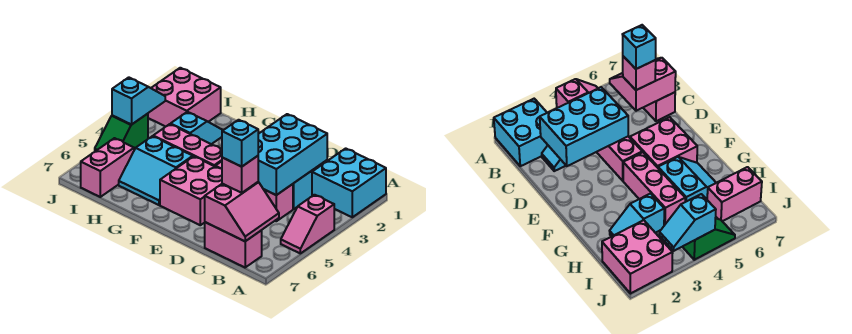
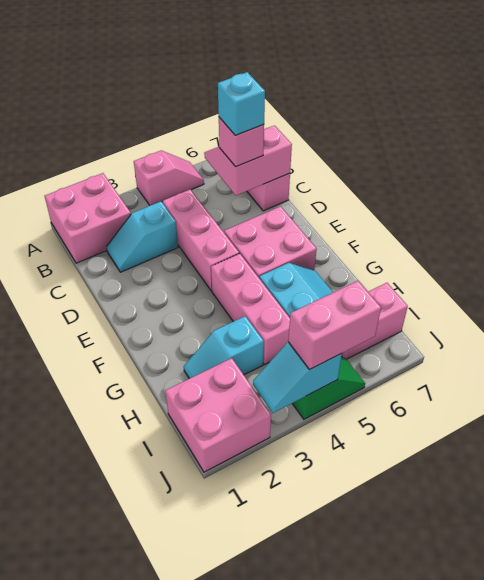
cyan brick A1:B2 level 1 -> pink brick A1:B2 level 1
cyan brick C2:D4 level 2 -> none
none -> pink brick J4:J5 level 3

